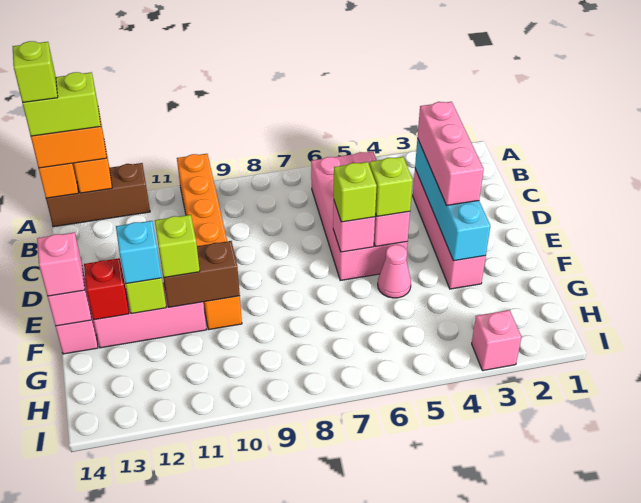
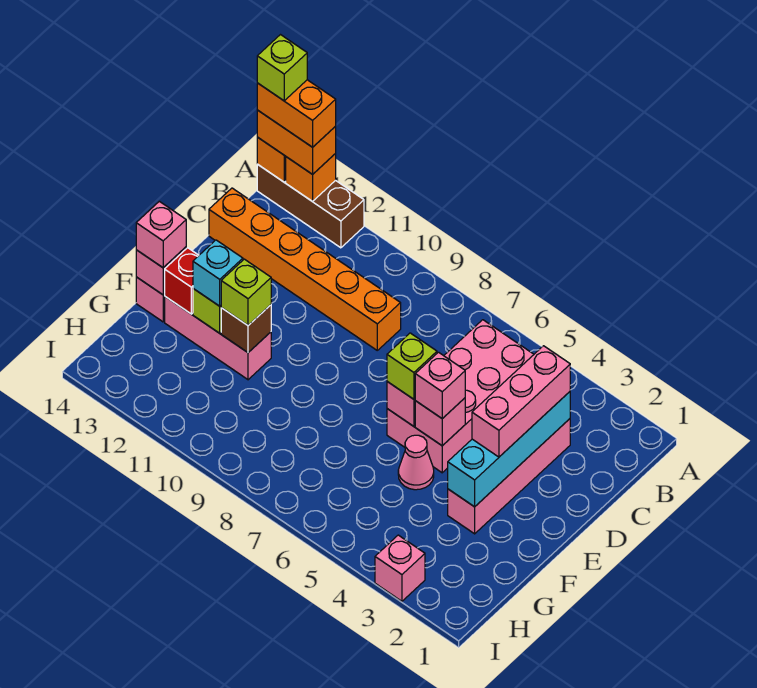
orange brick A10:F10 level 1 -> orange brick C9:C14 level 1
lime brick A13:A14 level 4 -> orange brick A13:A14 level 4
lime brick E5 level 3 -> pink brick E5 level 3
brown brick F10:F11 level 2 -> brown brick F11 level 2

